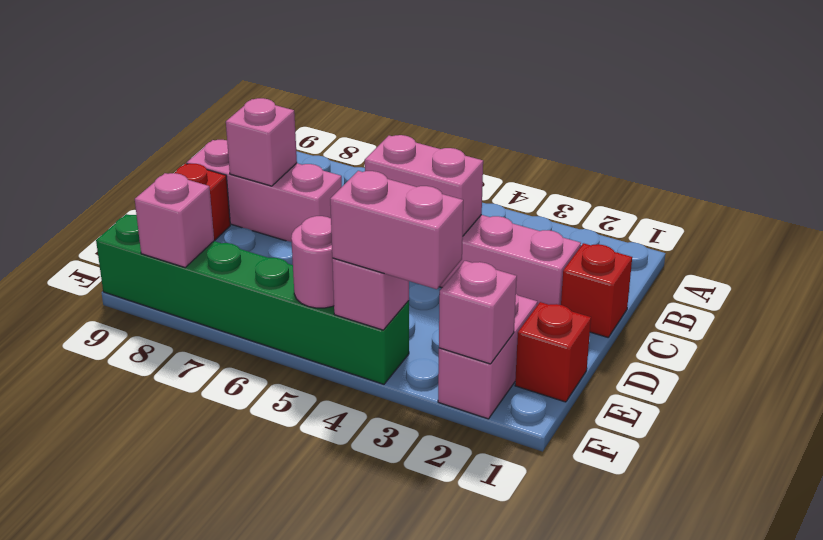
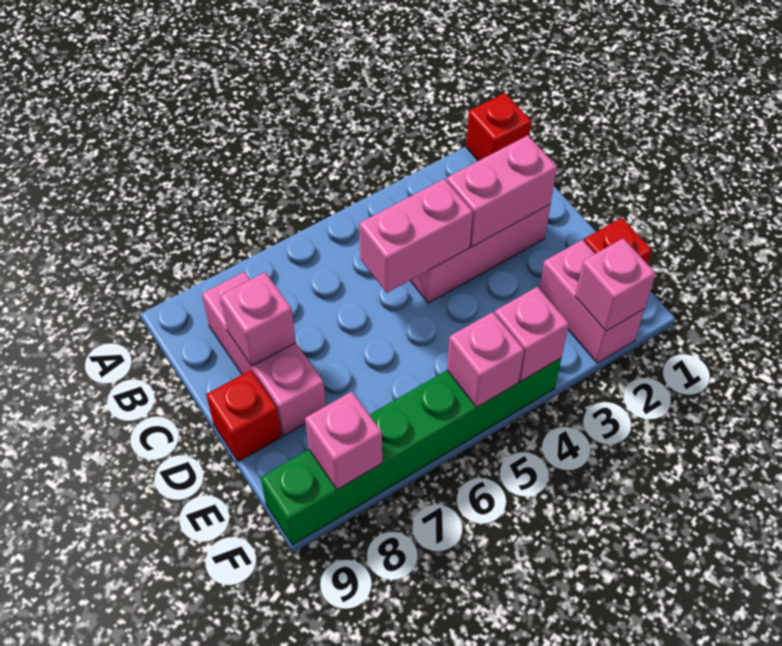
red brick C1 level 1 -> red brick A1 level 1
pink brick C7:C9 level 1 -> pink brick B8:D8 level 1
pink brick F3:F4 level 3 -> pink brick C2:C3 level 2
pink round brick F5 level 2 -> pink brick F5 level 2

